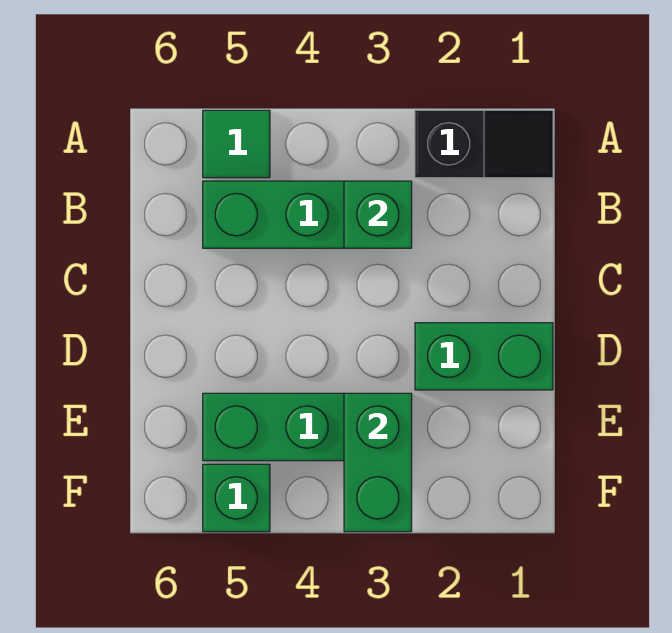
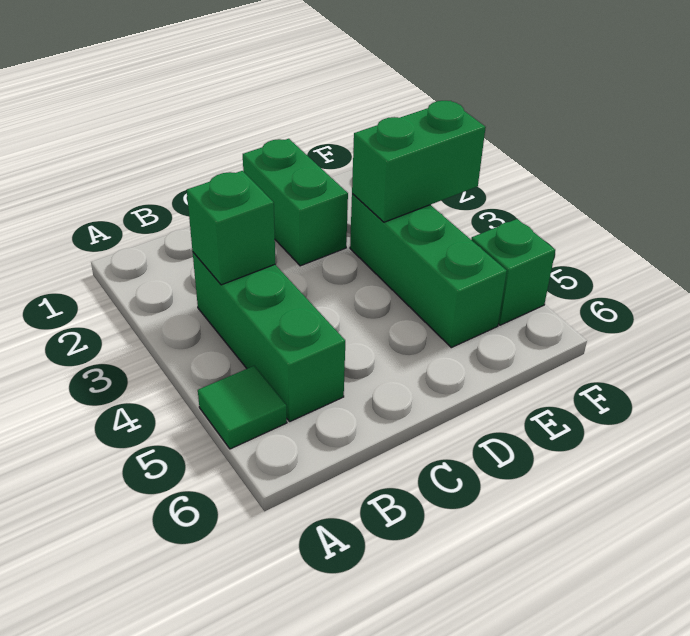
black slope A1:A2 level 1 top 2 -> none

